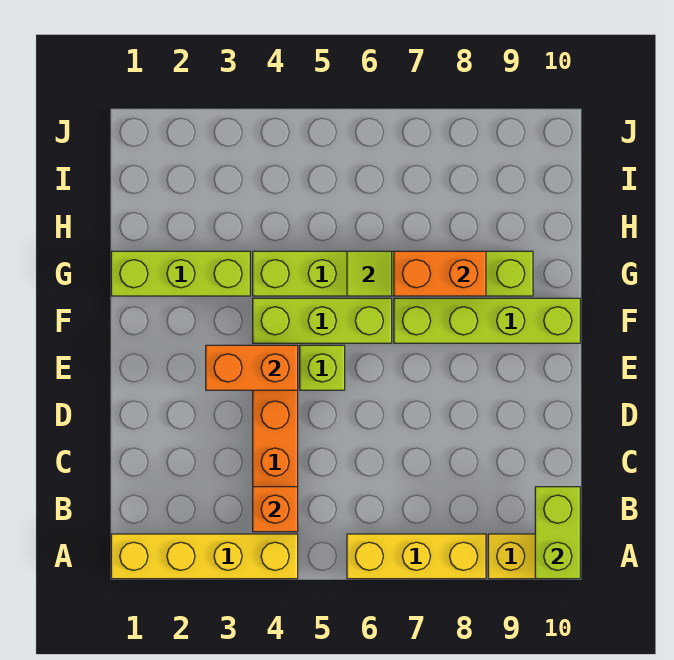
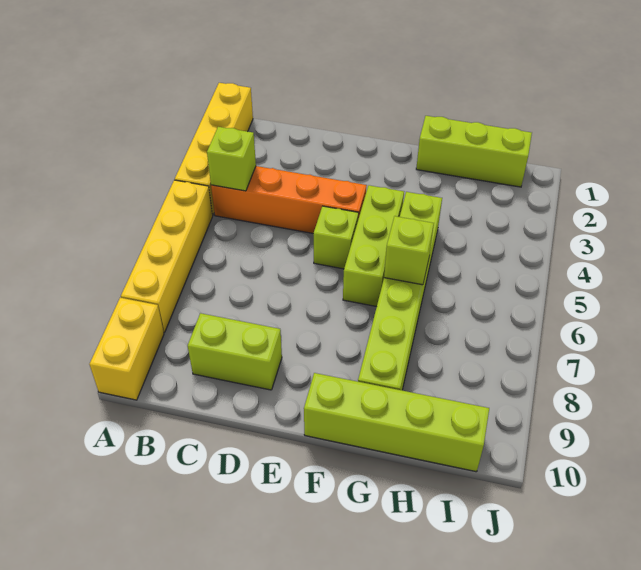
yellow brick A6:A8 level 1 -> yellow brick A5:A8 level 1
lime brick A10:B10 level 2 -> lime brick C9:D9 level 1
orange brick B4 level 2 -> lime brick B4 level 2
orange brick E3:E4 level 2 -> none
lime brick F7:F10 level 1 -> lime brick F10:I10 level 1
lime brick G1:G3 level 1 -> lime brick G1:I1 level 1
lime tile G6 level 2 -> lime brick G6 level 2
orange brick G7:G8 level 2 -> none

